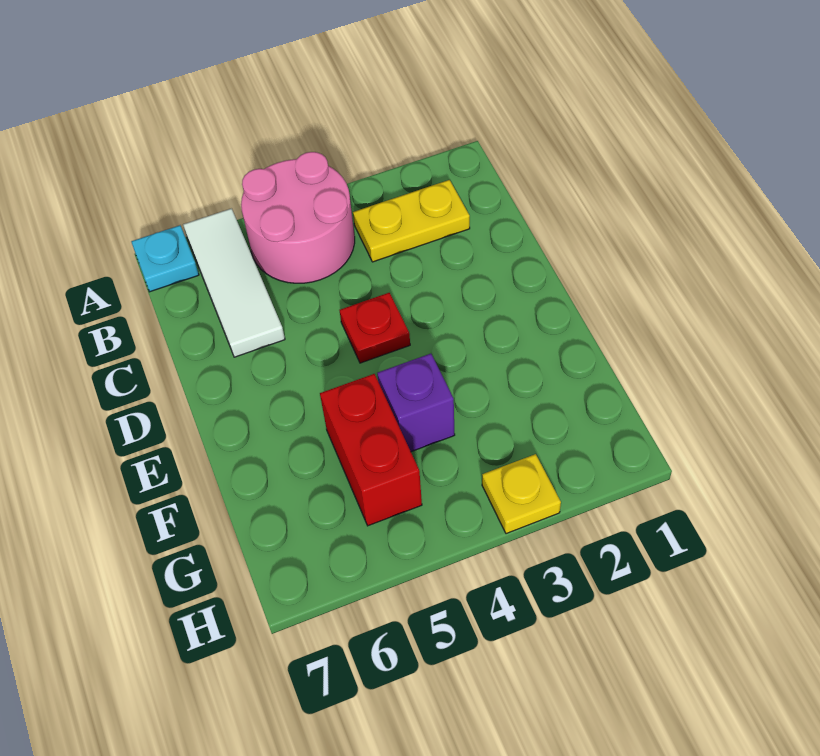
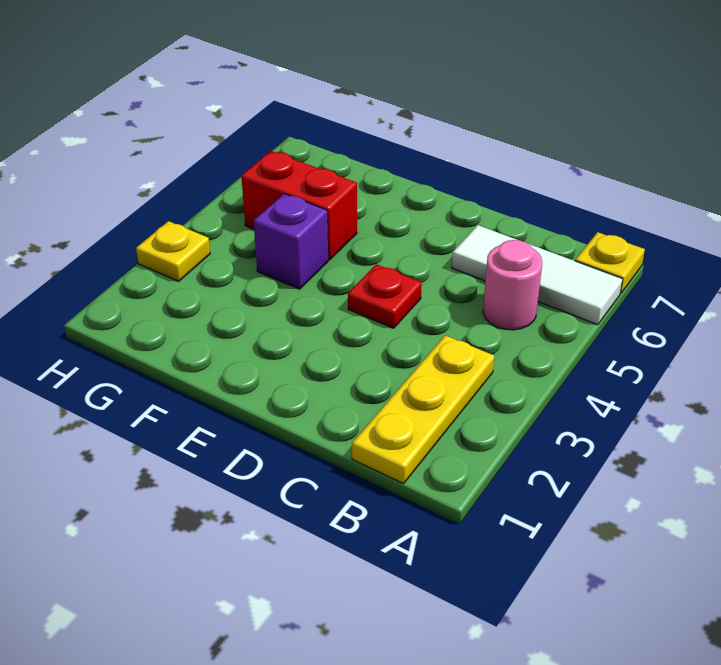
pink round brick A4:B5 level 1 -> pink round brick B5 level 1
cyan plate A7 level 1 -> yellow plate A7 level 1
yellow plate B2:B3 level 1 -> yellow plate B1:B3 level 1

